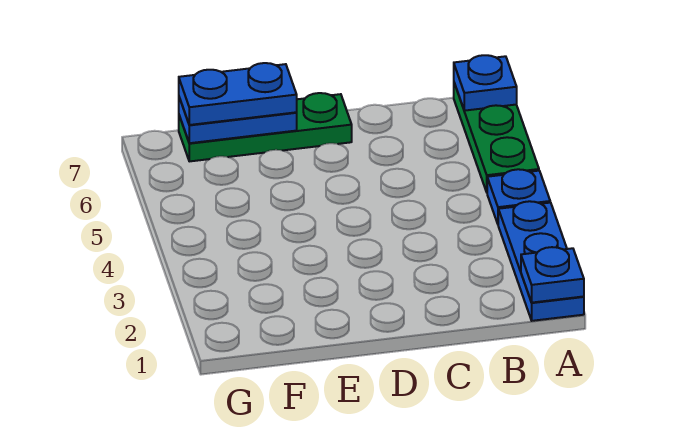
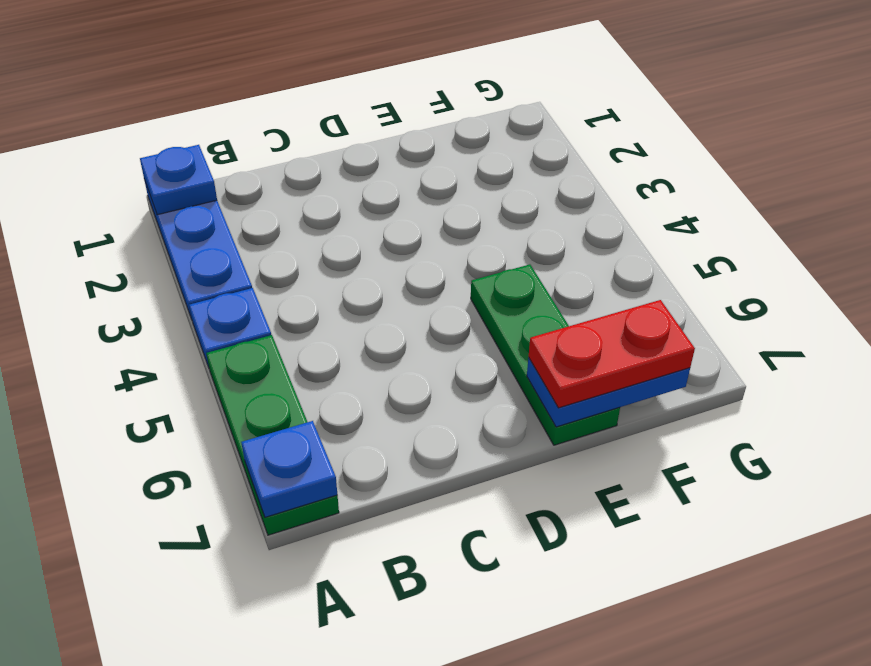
green plate D7:F7 level 1 -> green plate E5:E7 level 1
blue plate E7:F7 level 3 -> red plate E7:F7 level 3

